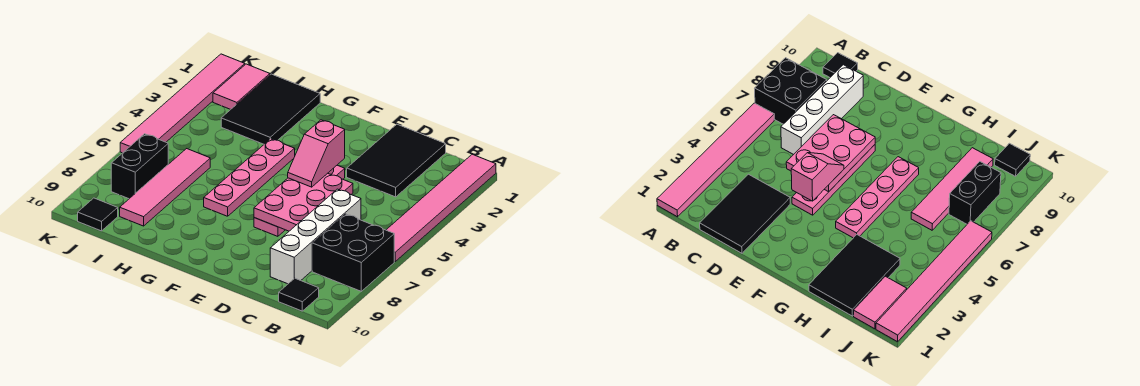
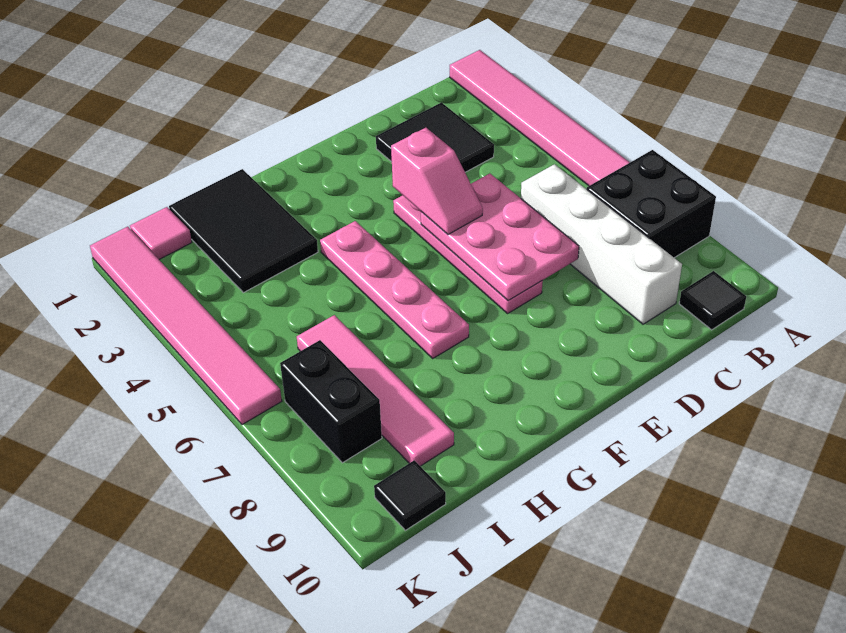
black tile C1:D3 level 1 -> black tile C2:D3 level 1
pink tile J1:J2 level 1 -> pink tile J1 level 1

